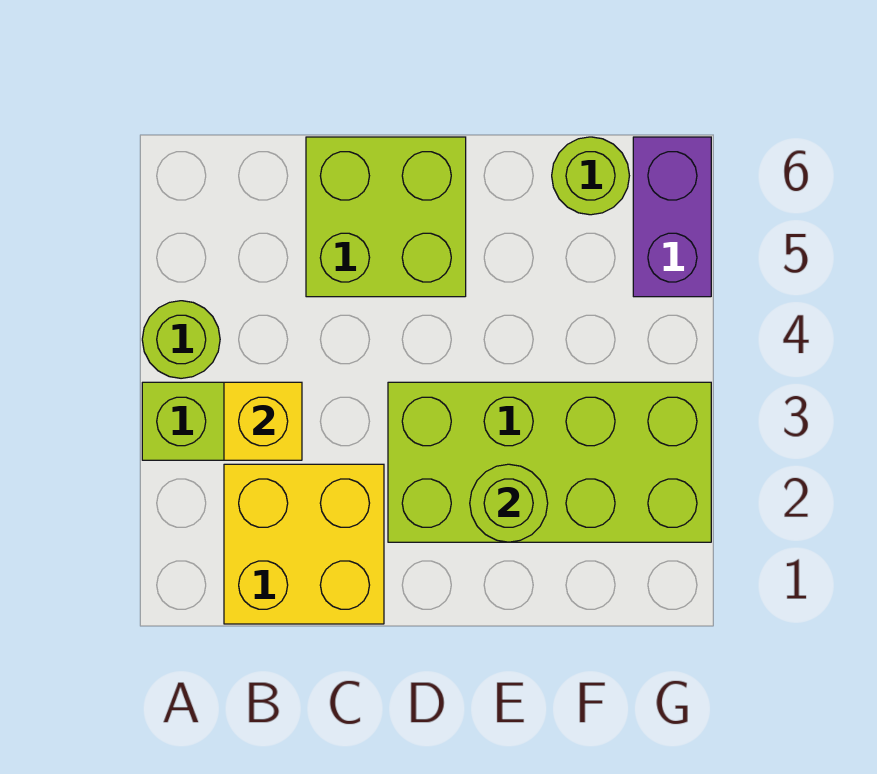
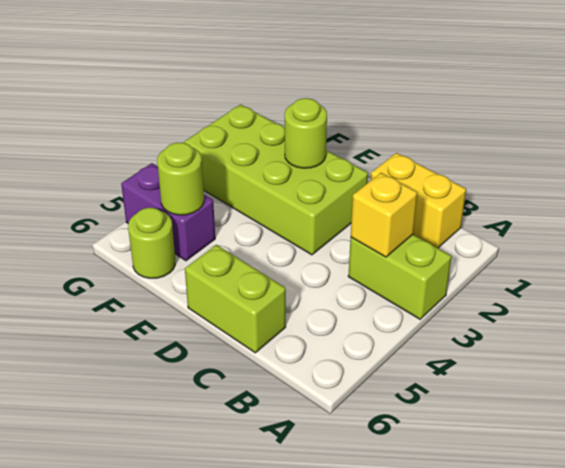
lime round brick A4 level 1 -> lime round brick F5 level 2
yellow brick B1:C2 level 1 -> yellow brick B1:C1 level 1
lime brick C5:D6 level 1 -> lime brick C6:D6 level 1
purple brick G5:G6 level 1 -> purple brick F5:G5 level 1

